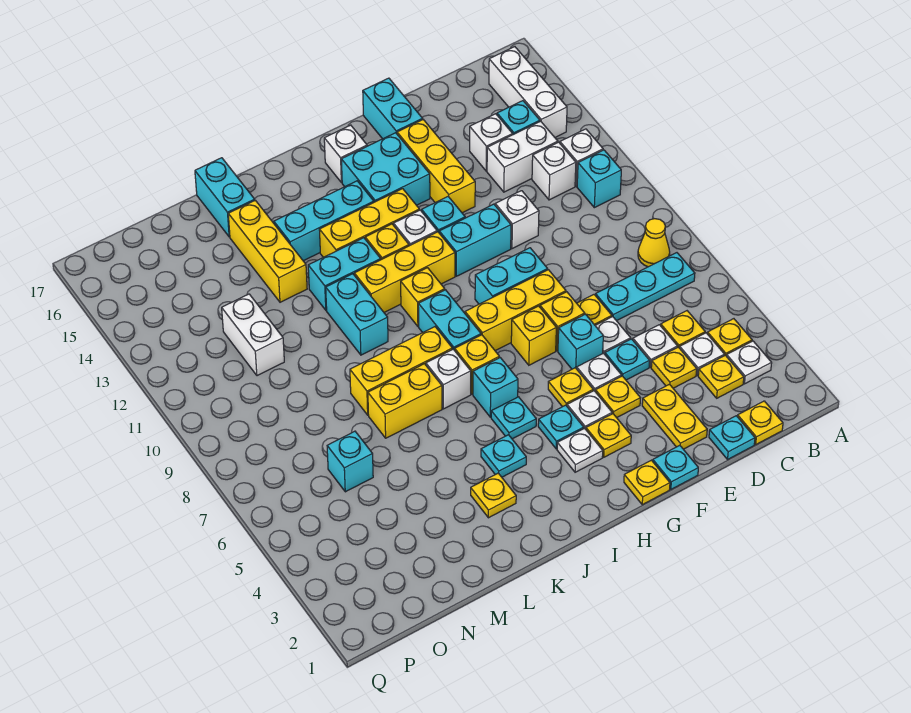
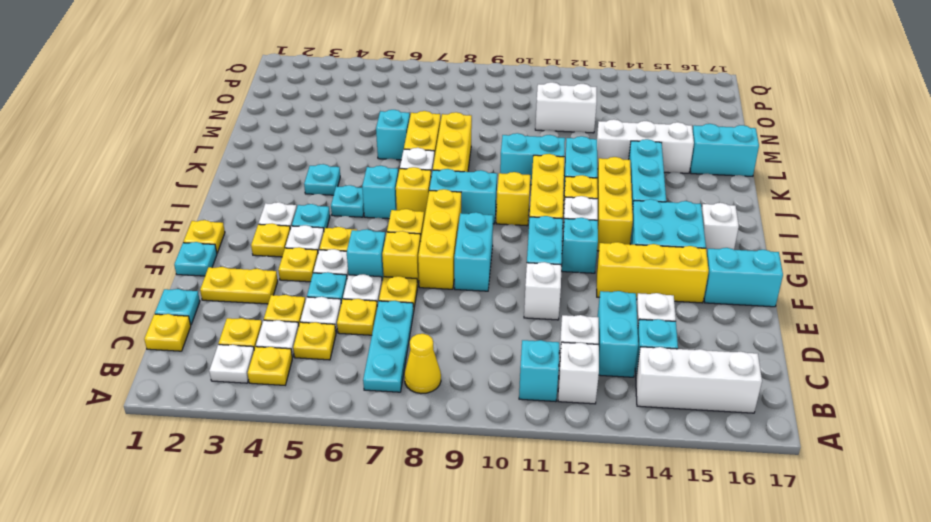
white brick C13:D13 level 1 -> cyan brick C13:D13 level 1
yellow plate K3 level 1 -> yellow plate D6 level 1
yellow brick L13:L15 level 1 -> white brick L13:L15 level 1
cyan brick N6 level 1 -> cyan brick L6 level 1

